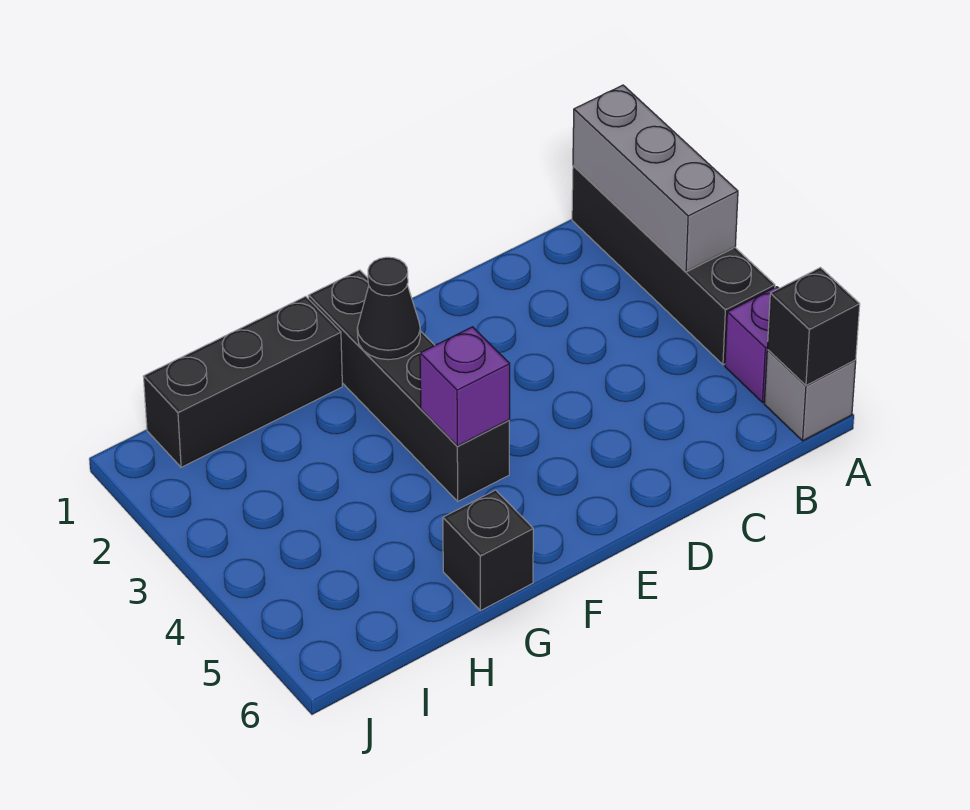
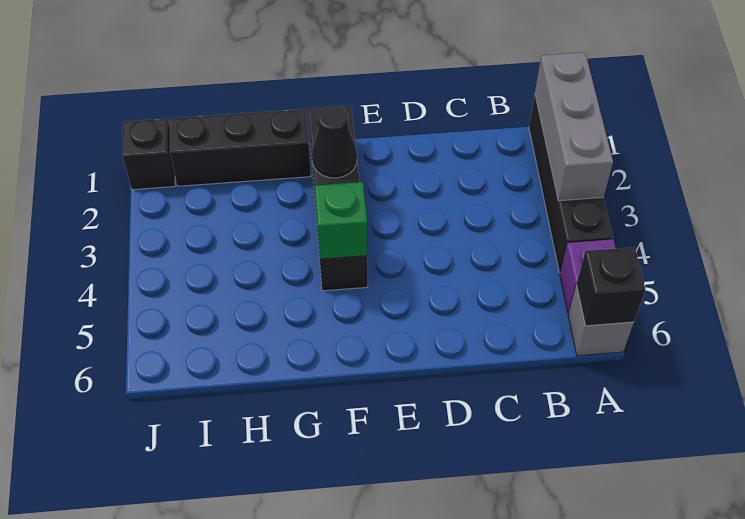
purple brick F4 level 2 -> green brick F4 level 2
black brick G6 level 1 -> black brick J1 level 1

